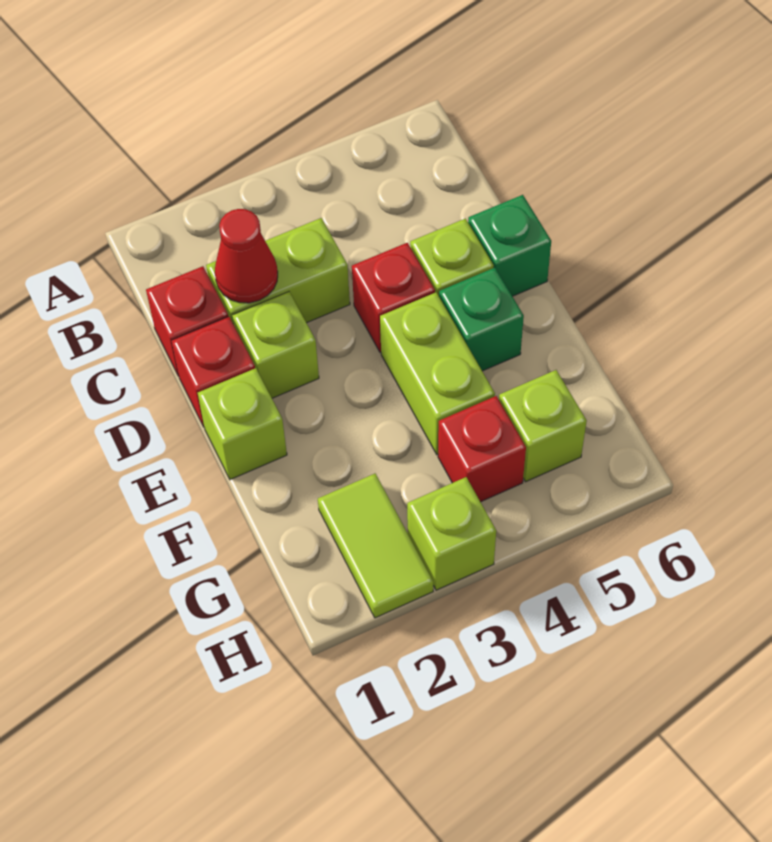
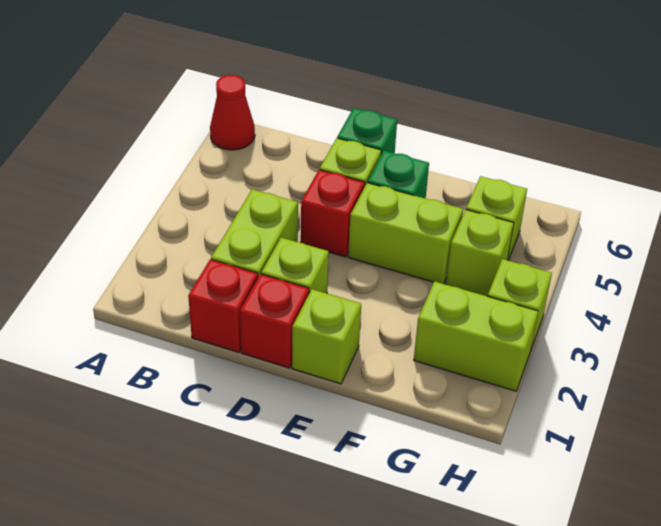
red cone C2 level 2 -> red cone A6 level 1
lime tile G2:H2 level 1 -> lime brick G2:H2 level 1
red brick G4 level 1 -> lime brick G4 level 1

